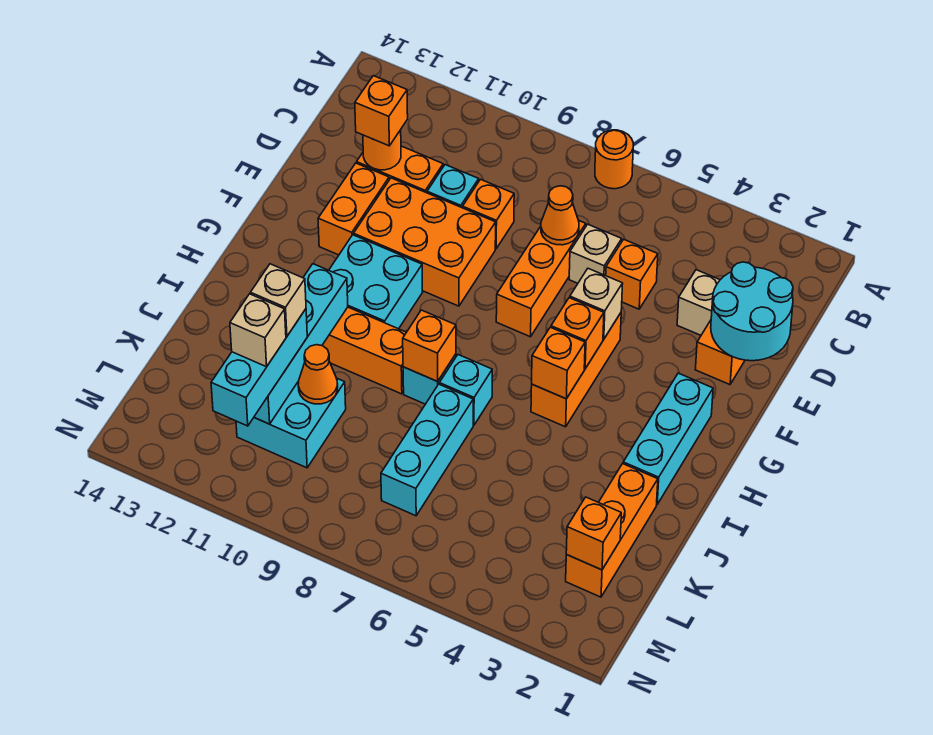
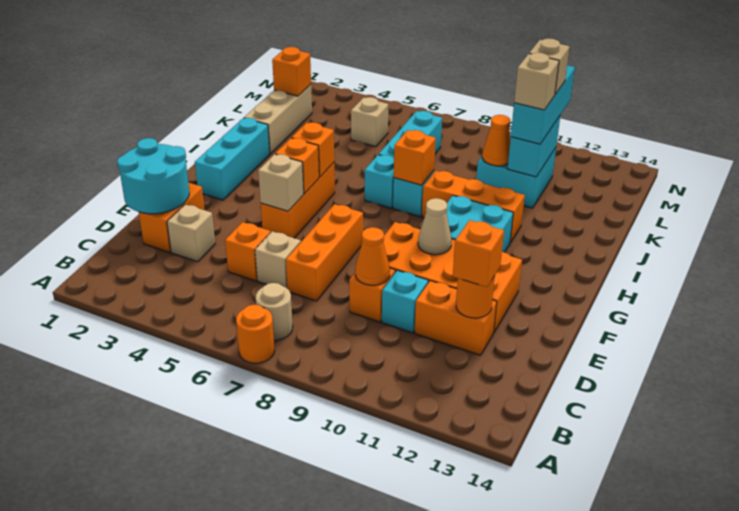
none -> tan round brick B7 level 1
orange cone D7 level 2 -> orange cone D9 level 2
none -> tan cone F10 level 2
cyan brick I11:L11 level 2 -> cyan brick K11:L11 level 2
orange brick J2:L2 level 1 -> tan brick J2:L2 level 1
none -> tan brick L5 level 1

